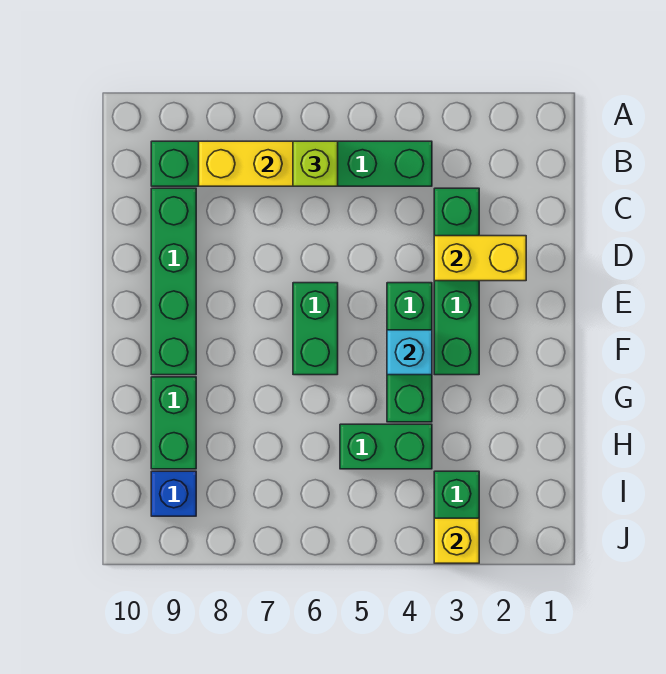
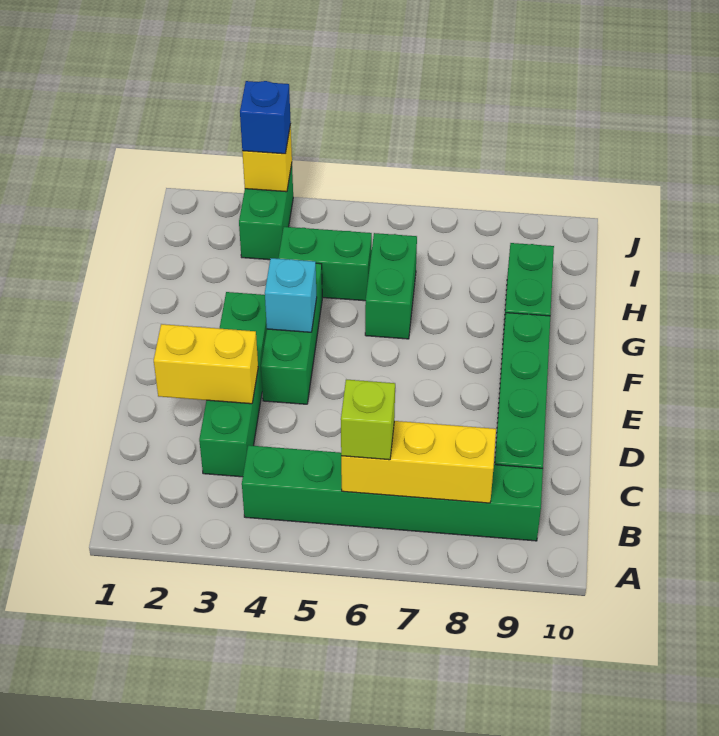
green brick E6:F6 level 1 -> green brick G6:H6 level 1
blue brick I9 level 1 -> blue brick J3 level 3

